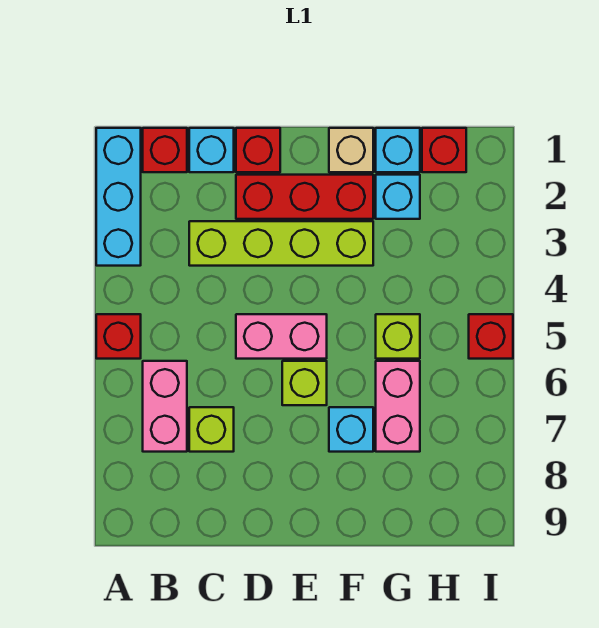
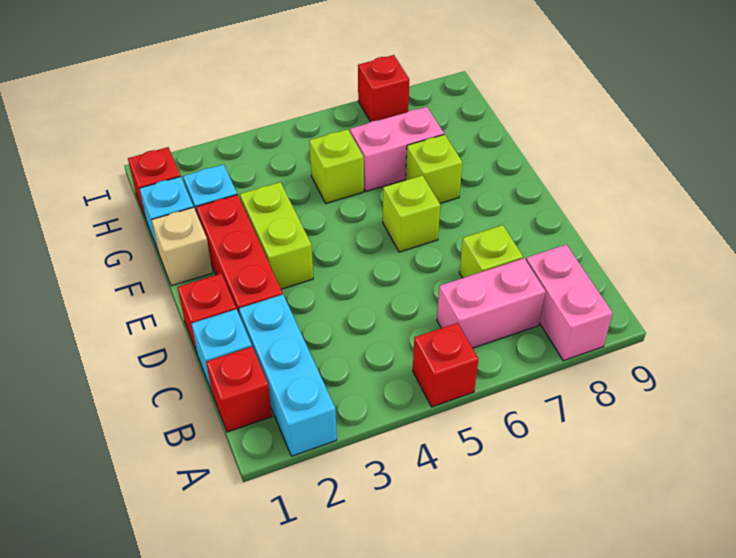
cyan brick A1:A3 level 1 -> cyan brick A2:C2 level 1
lime brick C3:F3 level 1 -> lime brick E3:F3 level 1
pink brick D5:E5 level 1 -> pink brick A8:B8 level 1
cyan brick F7 level 1 -> lime brick F7 level 1
red brick I5 level 1 -> red brick I7 level 1

